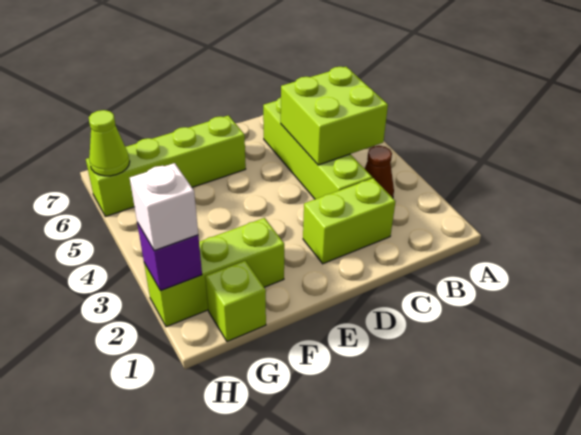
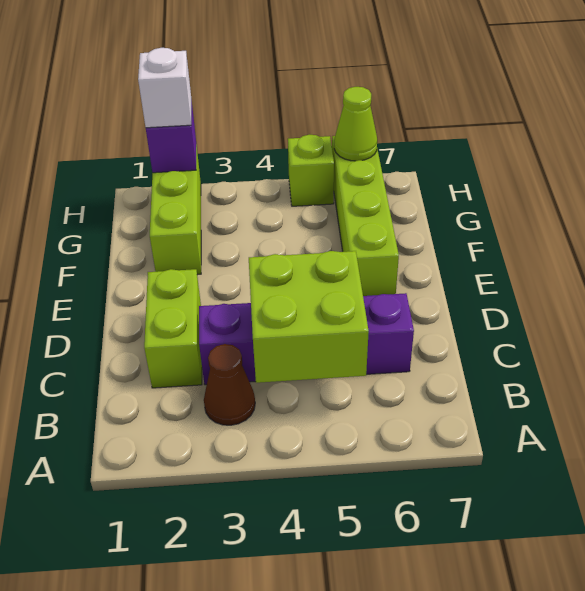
lime brick C3:C6 level 1 -> purple brick C3:C6 level 1
lime brick G1 level 1 -> lime brick H5 level 1

